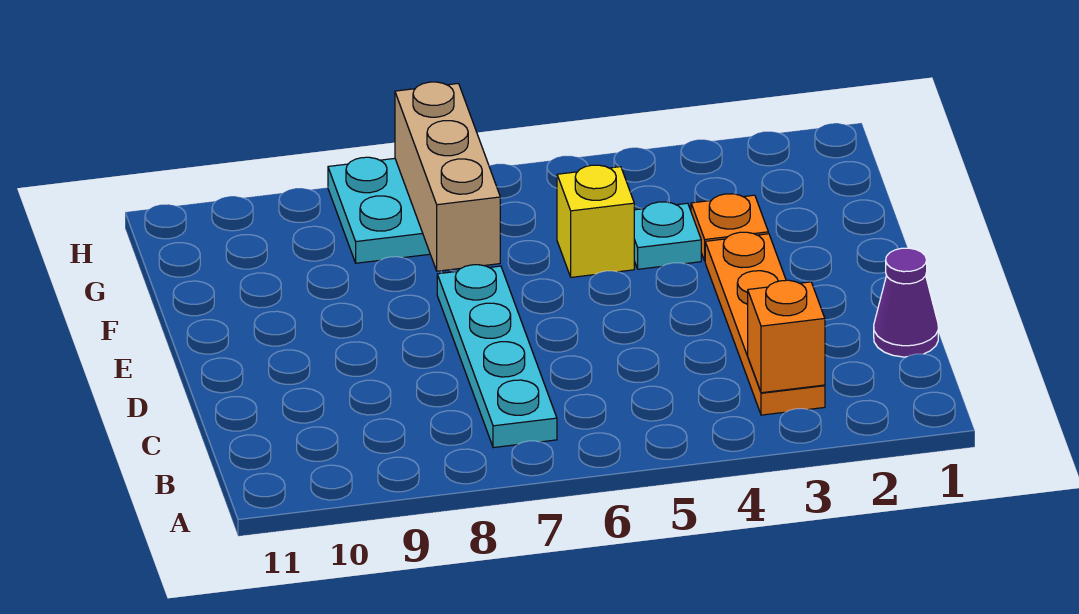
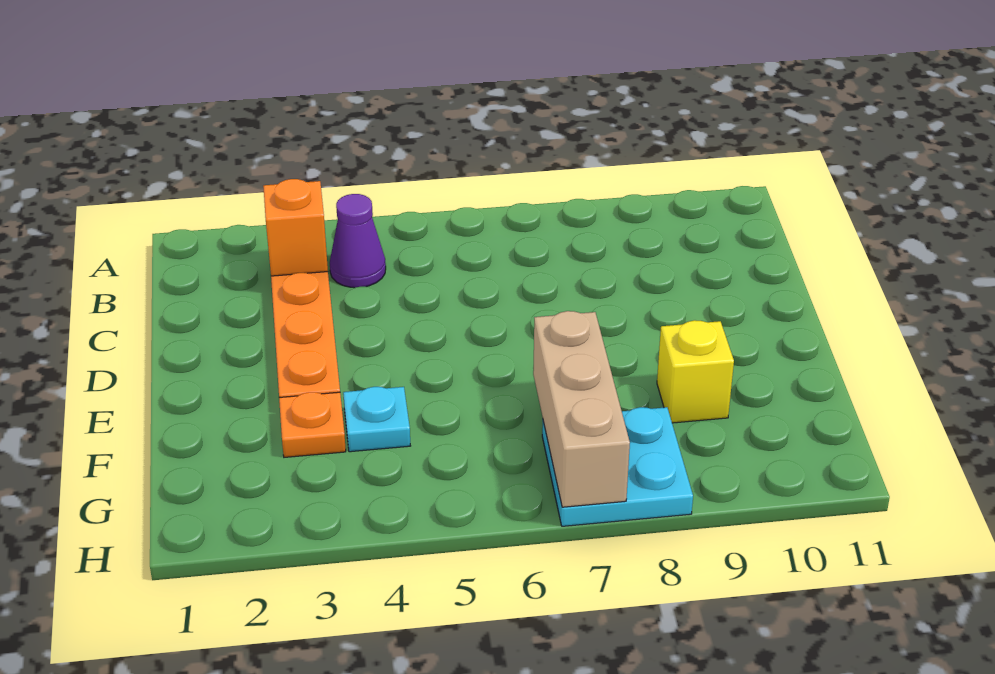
cyan plate B7:E7 level 1 -> none
purple cone C1 level 1 -> purple cone B4 level 1
yellow brick F5 level 1 -> yellow brick F9 level 1

